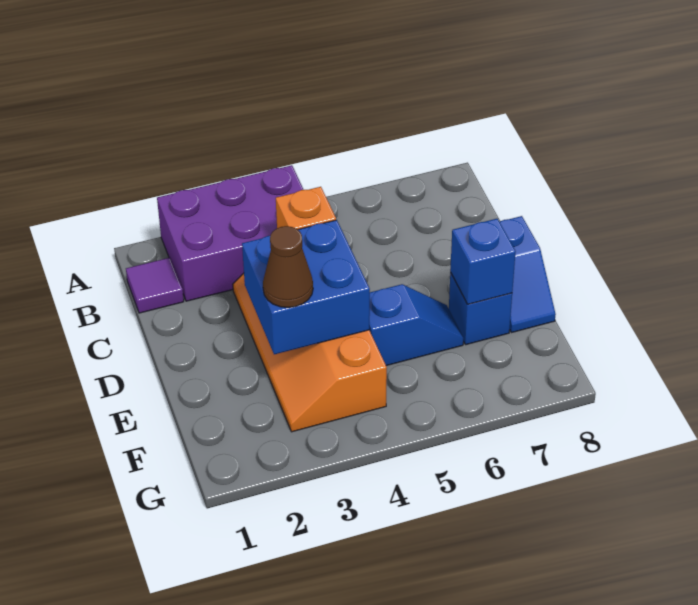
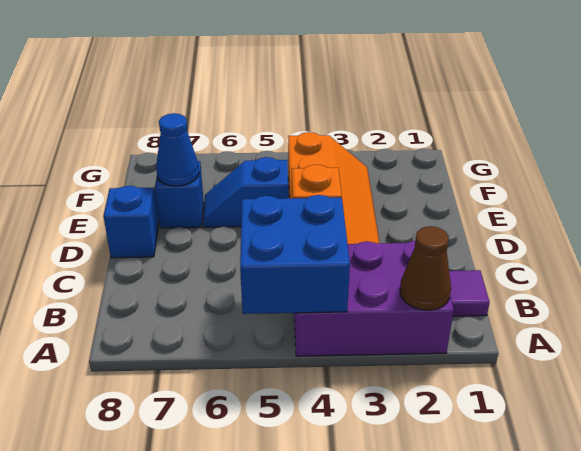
blue brick D3:E4 level 2 -> blue brick A4:B5 level 2
brown cone E3 level 3 -> brown cone A2 level 2
blue brick E7 level 2 -> blue cone E7 level 2

